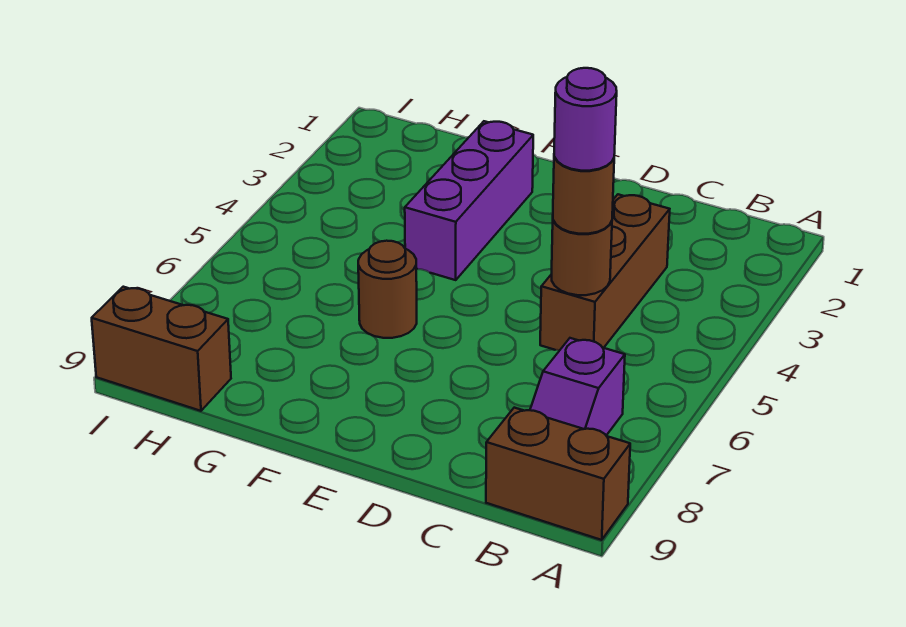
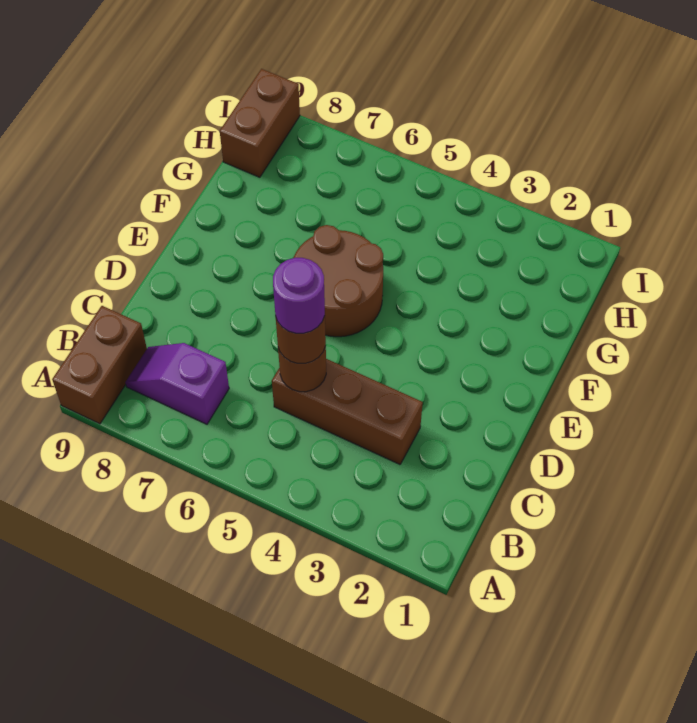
purple brick F2:F4 level 1 -> none
brown round brick F6 level 1 -> brown round brick E5:F6 level 1

